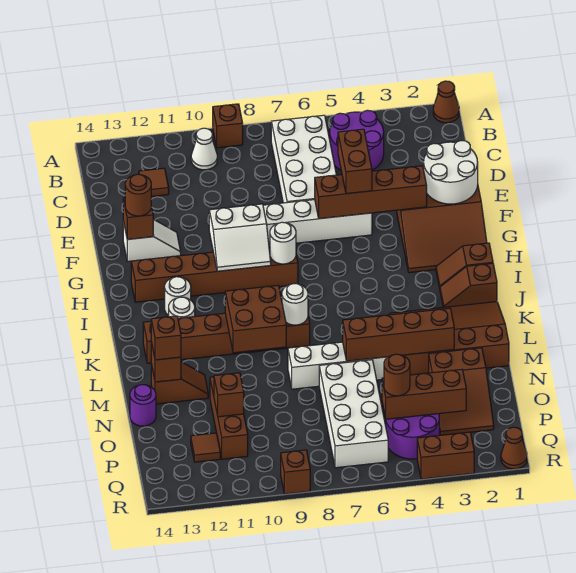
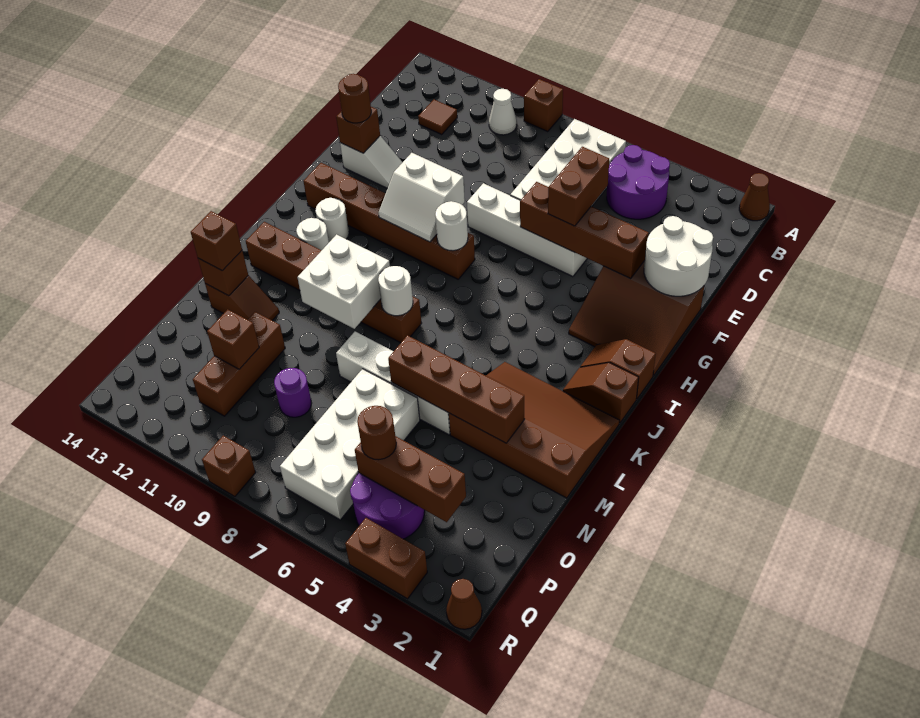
brown brick K9:L10 level 2 -> white brick K9:L10 level 2
brown slope N2:P3 level 1 top N -> none
purple round brick N14 level 1 -> purple round brick O9 level 1
brown tile P12 level 1 -> none

